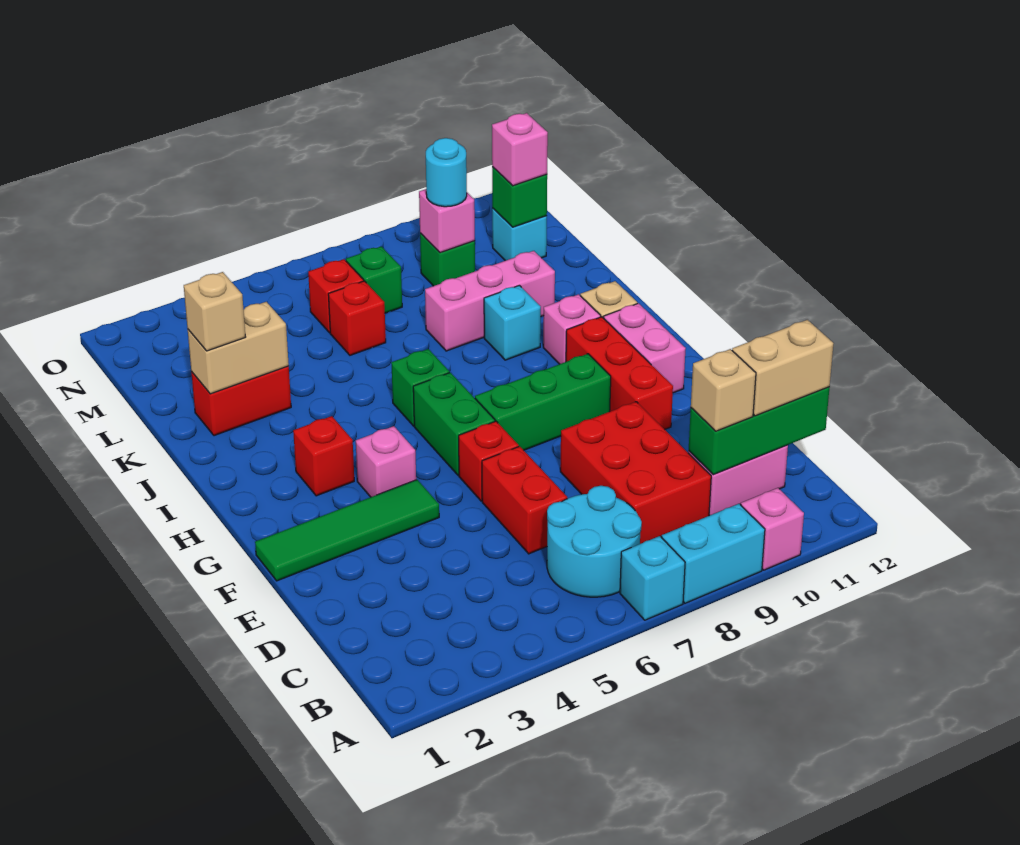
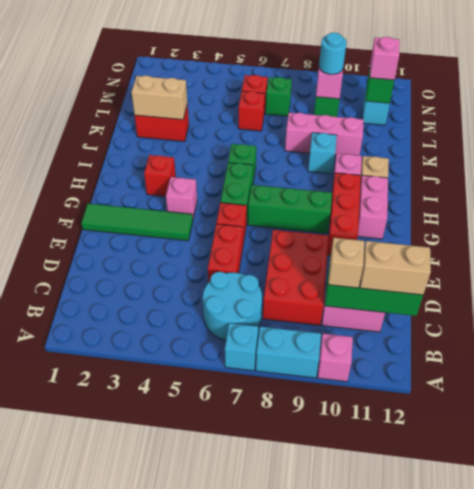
tan brick K2 level 3 -> none

